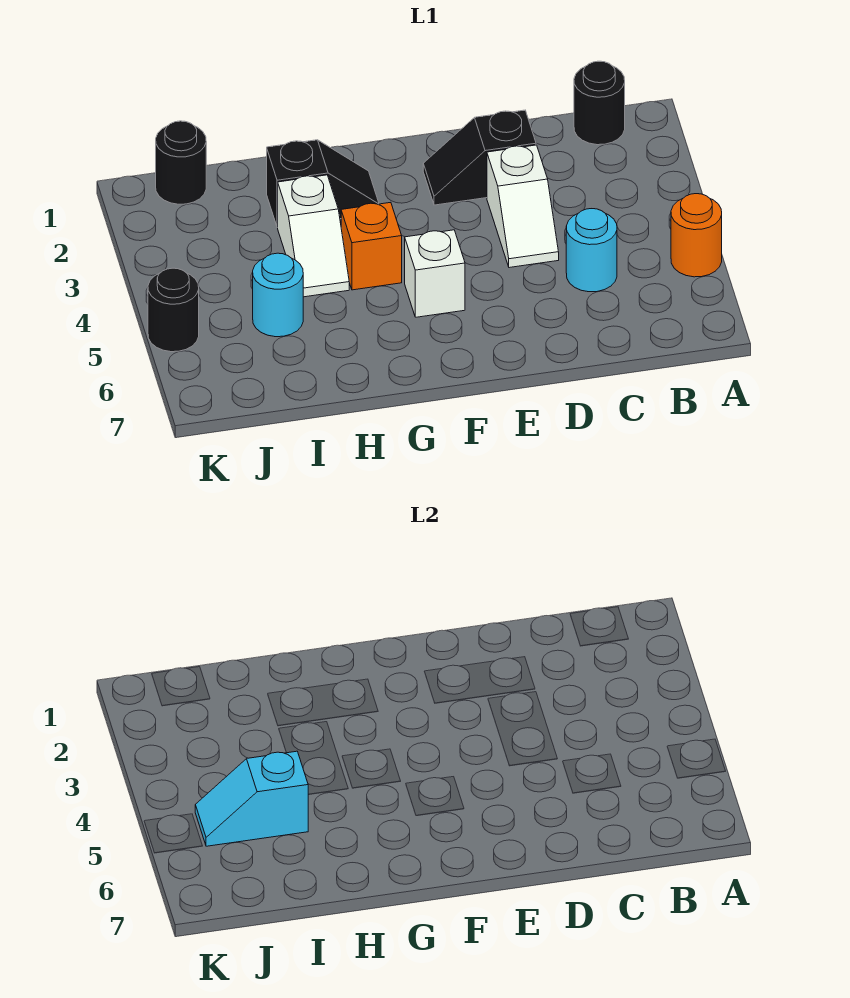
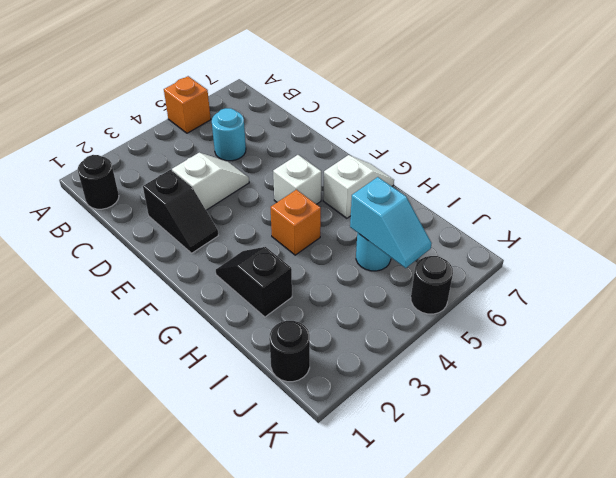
orange round brick A5 level 1 -> orange brick A5 level 1
white slope H3:H4 level 1 top 3 -> white slope G6:G7 level 1 top 6

